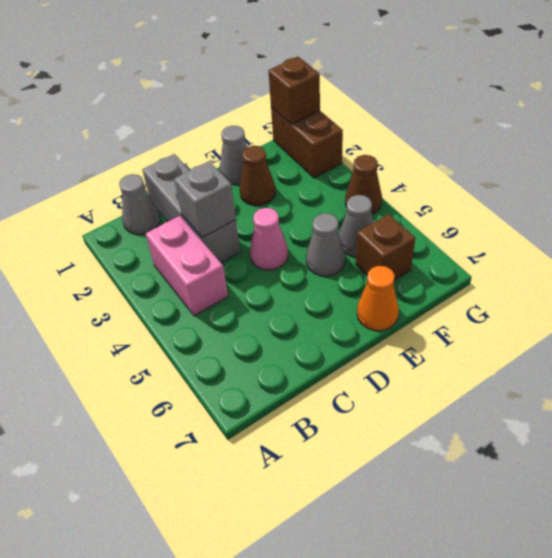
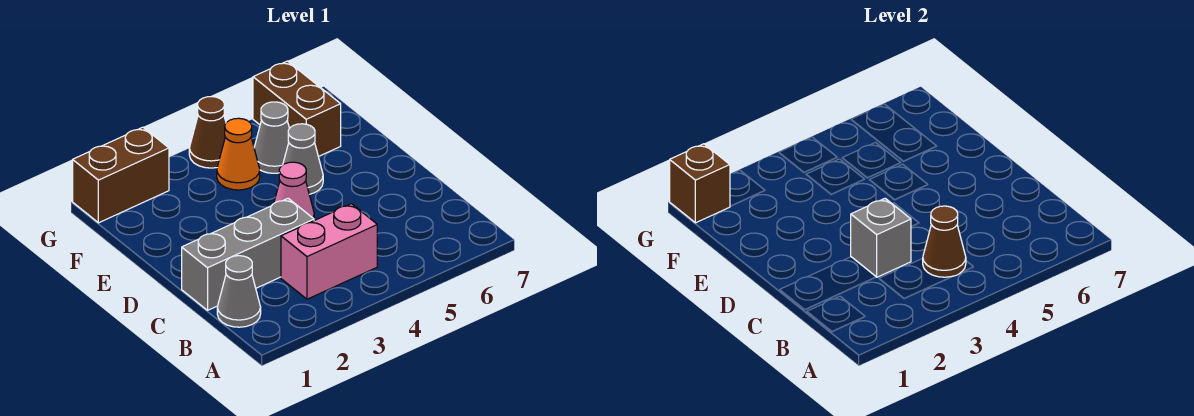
grey cone E1 level 1 -> none
brown cone E2 level 1 -> brown cone B4 level 2
orange cone E7 level 1 -> orange cone F4 level 1
brown brick F6 level 1 -> brown brick F6:G6 level 1

